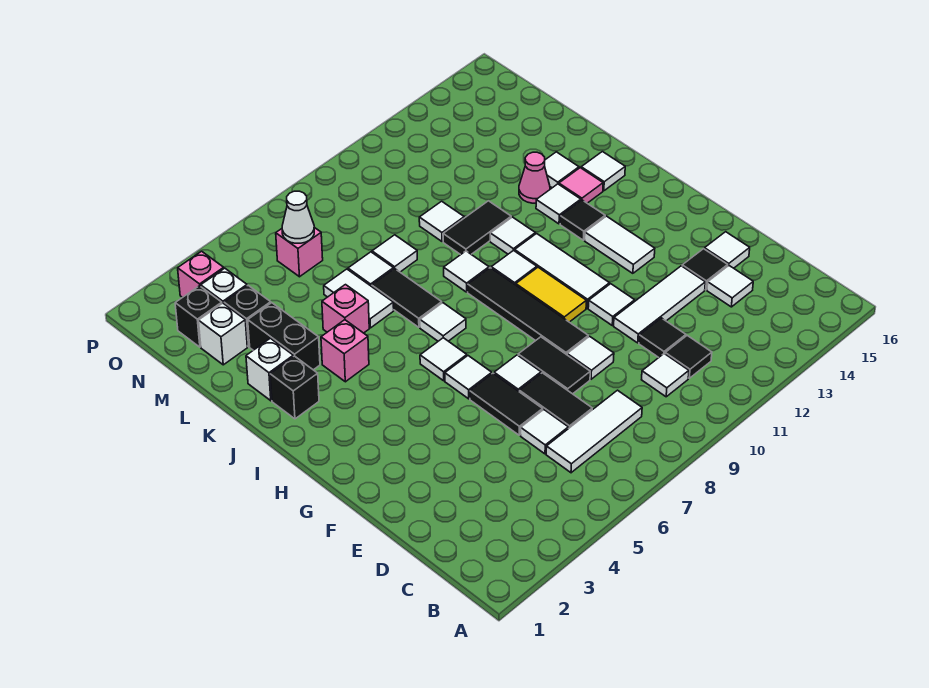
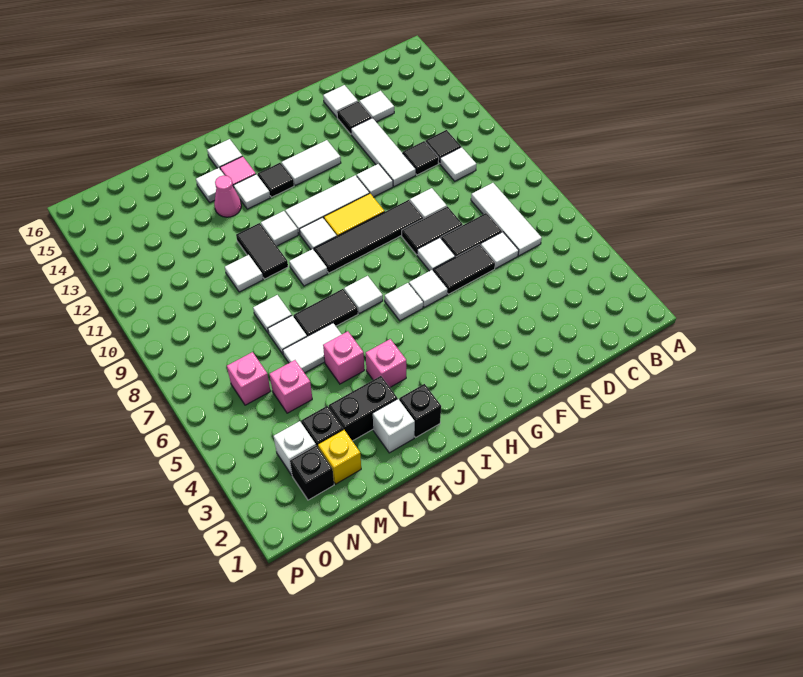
white brick M2 level 1 -> yellow brick M2 level 1
white cone N6 level 2 -> none
pink brick O3 level 1 -> pink brick M5 level 1

